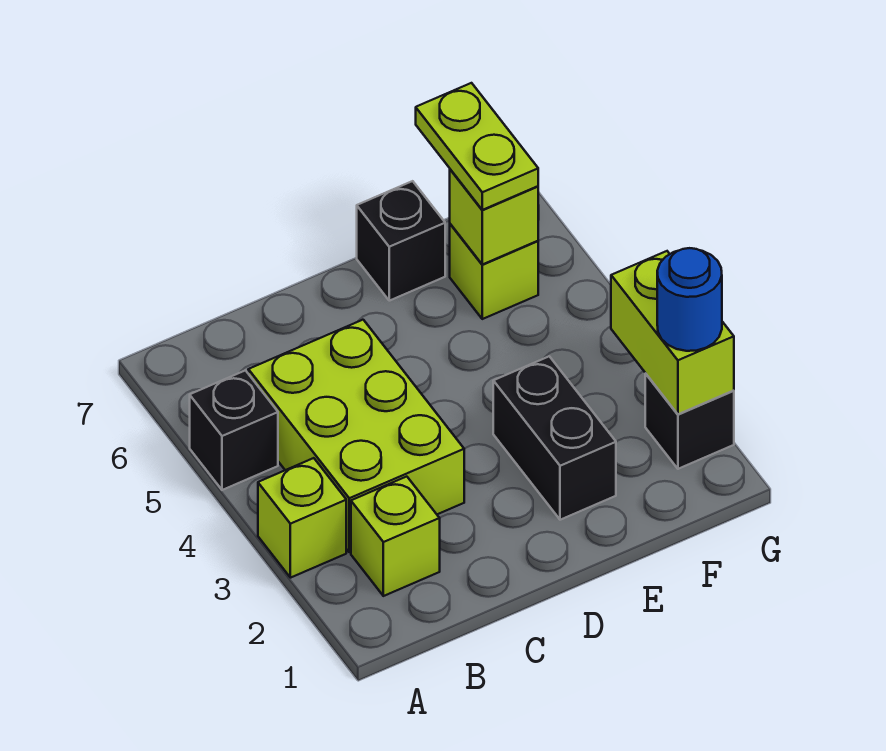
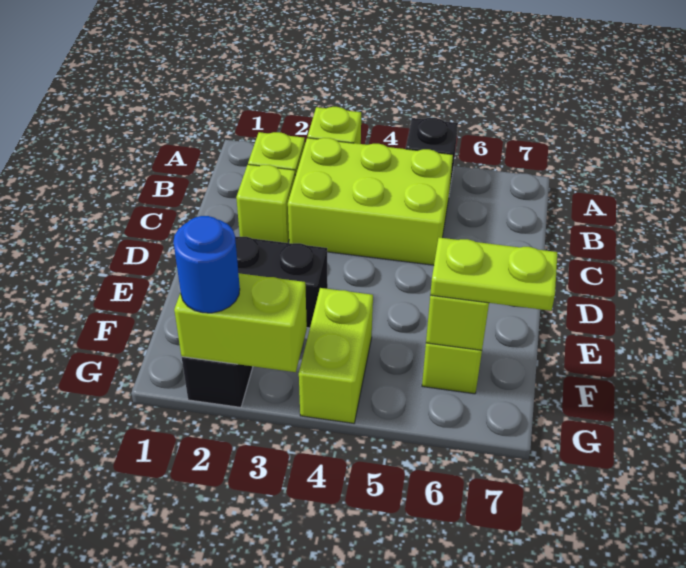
none -> lime brick C2 level 1
black brick E7 level 1 -> none
none -> lime brick F4:G4 level 1

